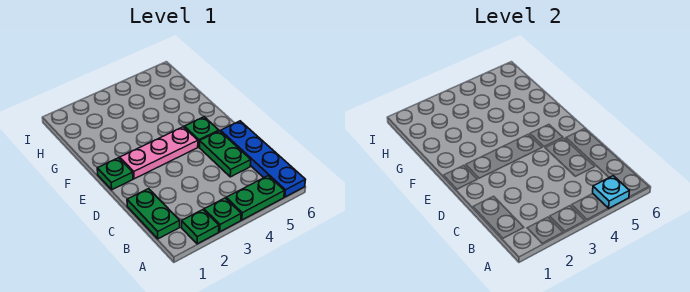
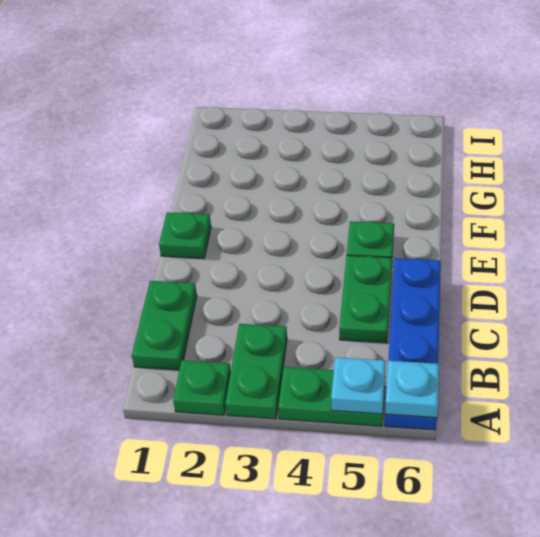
green plate A3 level 1 -> green plate A3:B3 level 1
none -> cyan plate A6 level 2
pink plate E2:E4 level 1 -> none

